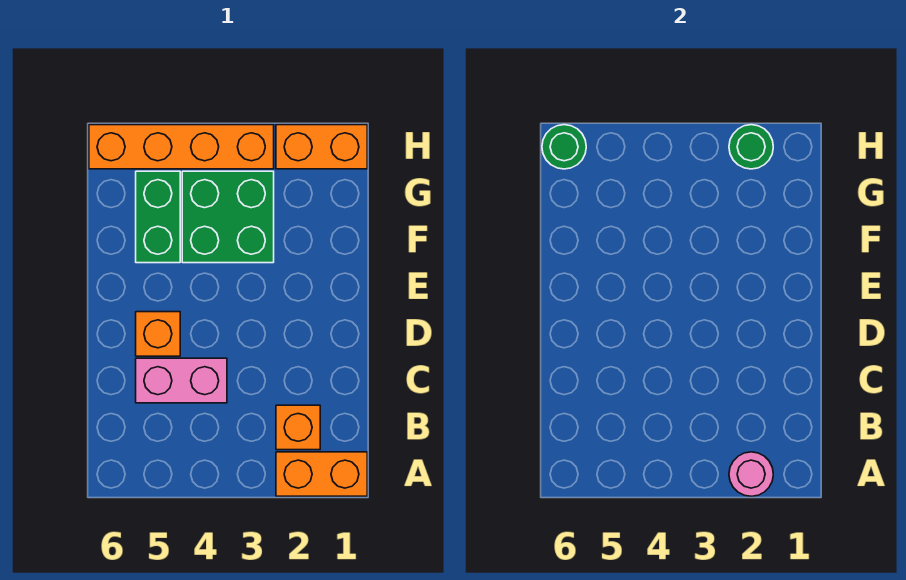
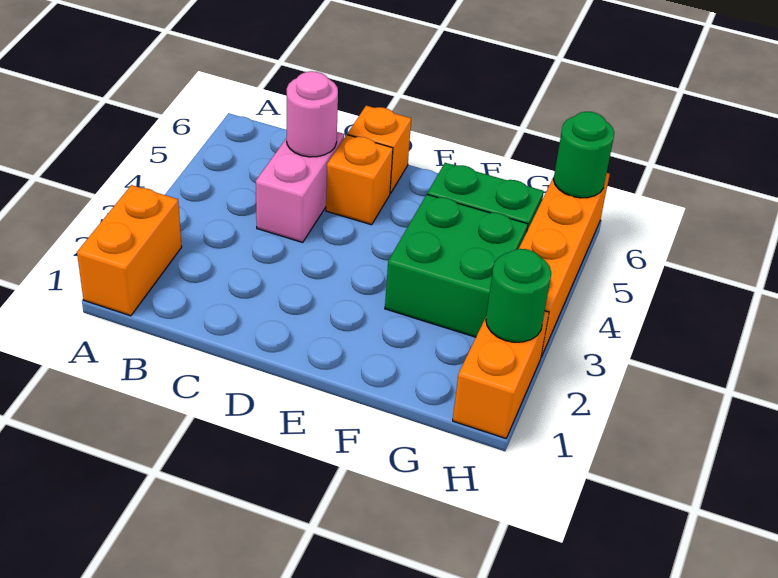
pink round brick A2 level 2 -> pink round brick C5 level 2
orange brick B2 level 1 -> orange brick D6 level 1

